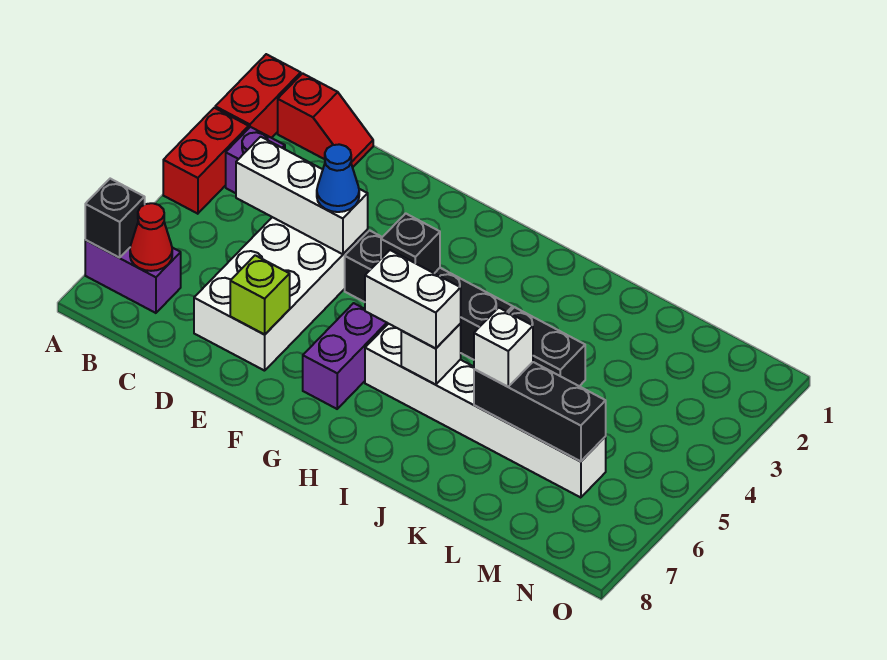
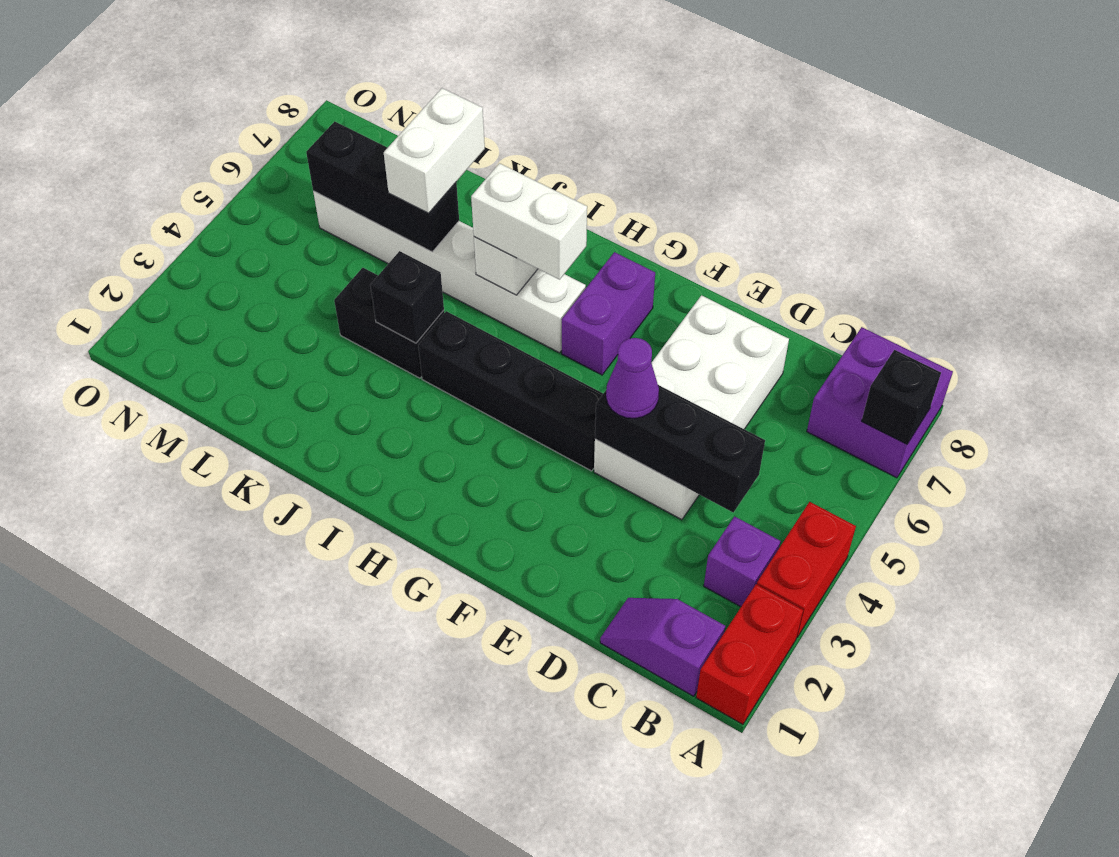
purple brick A7:B7 level 1 -> purple brick A7:B8 level 1
red slope B1:C1 level 1 top B -> purple slope B1:C1 level 1 top B
red cone B7 level 2 -> none
white brick C4:E4 level 2 -> black brick C4:E4 level 2
blue cone E4 level 3 -> purple cone E4 level 3
lime brick E7 level 2 -> none
black brick G4 level 2 -> black brick J4 level 2
white brick K6 level 3 -> white brick K6:K7 level 3

